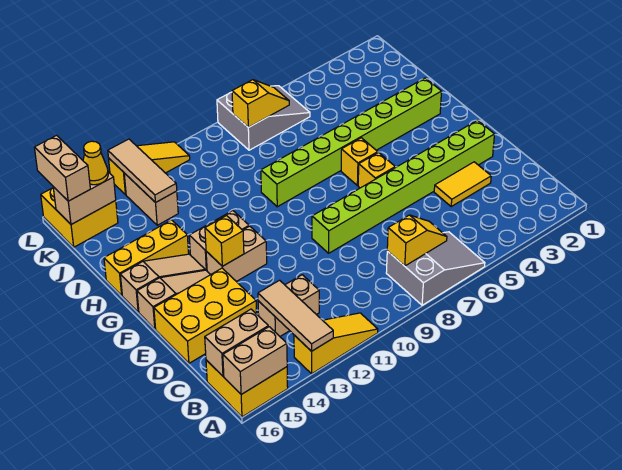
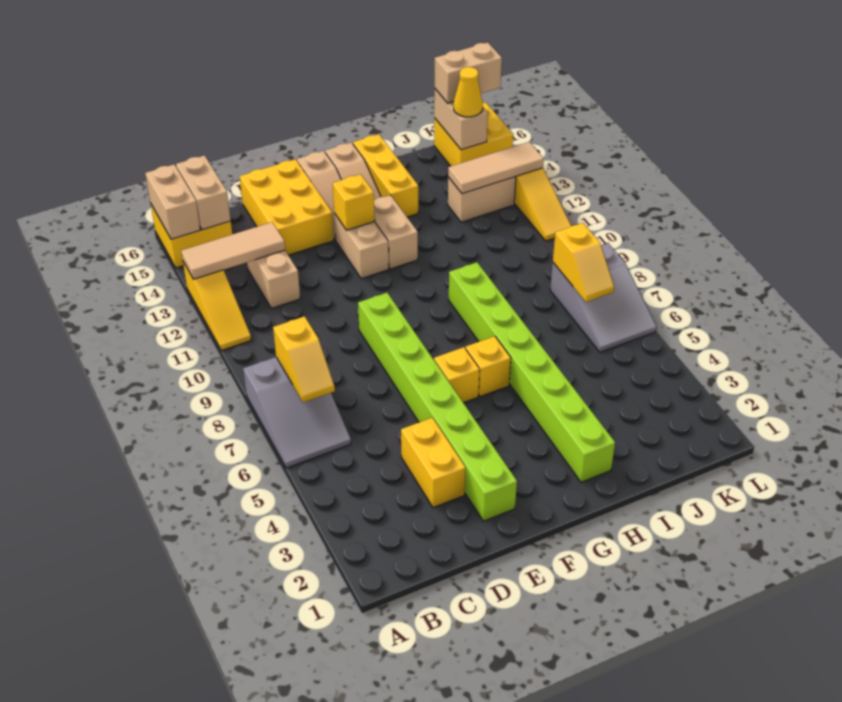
yellow tile D3:D4 level 1 -> yellow brick D3:D4 level 1

